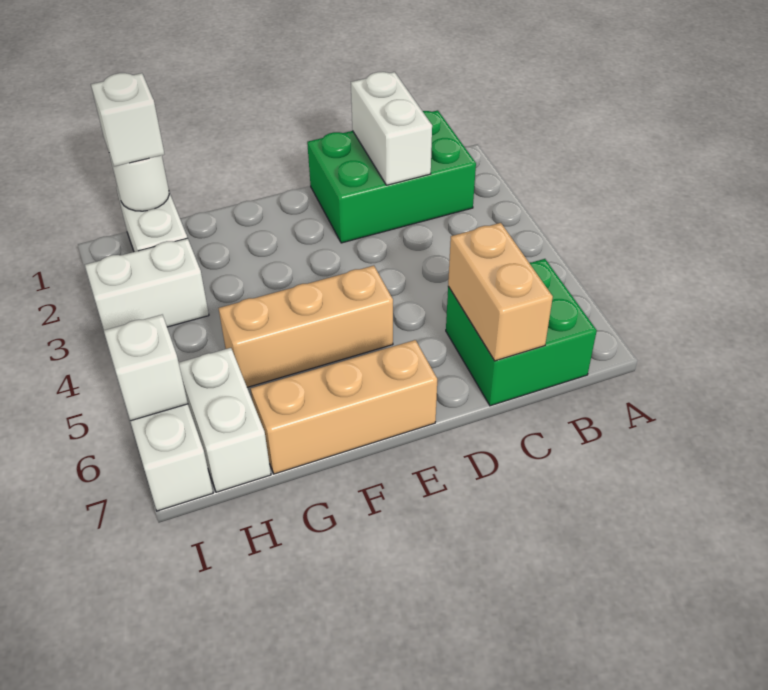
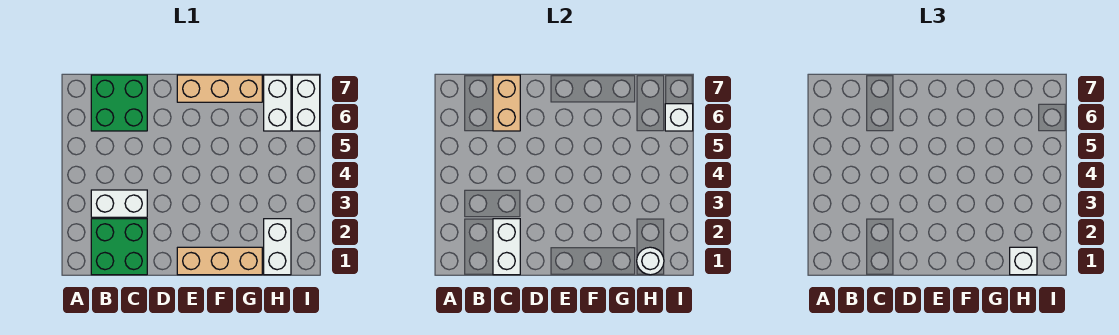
green brick B1:D2 level 1 -> green brick B1:C2 level 1
tan brick E5:G5 level 1 -> tan brick E1:G1 level 1
white brick H3:I3 level 1 -> white brick B3:C3 level 1

